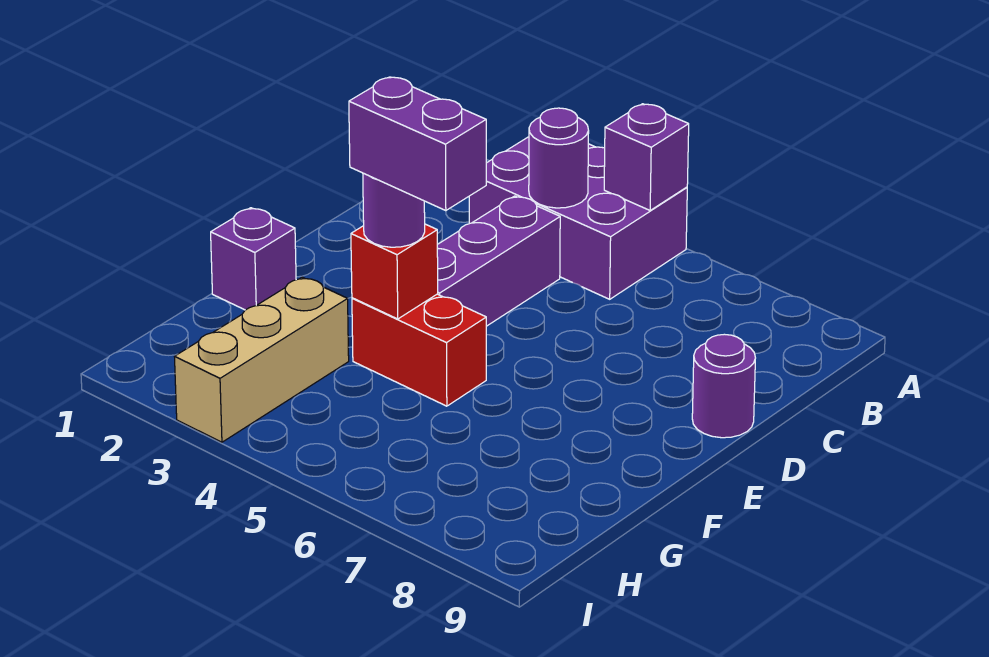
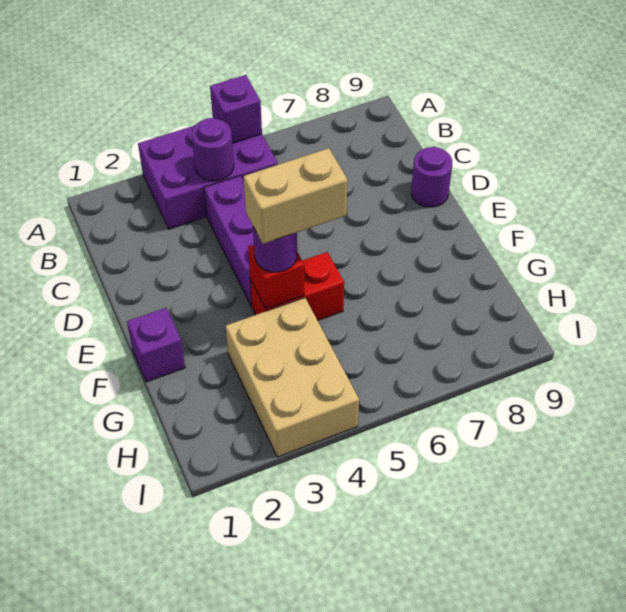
purple brick F4:F5 level 4 -> tan brick F4:F5 level 4
tan brick G3:I3 level 1 -> tan brick G3:I4 level 1

